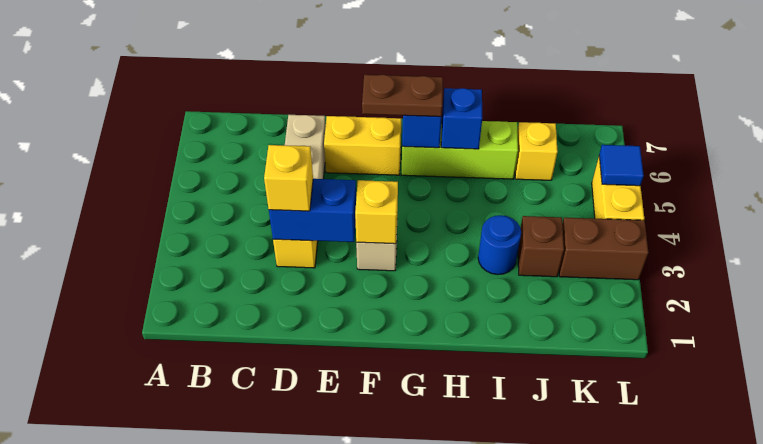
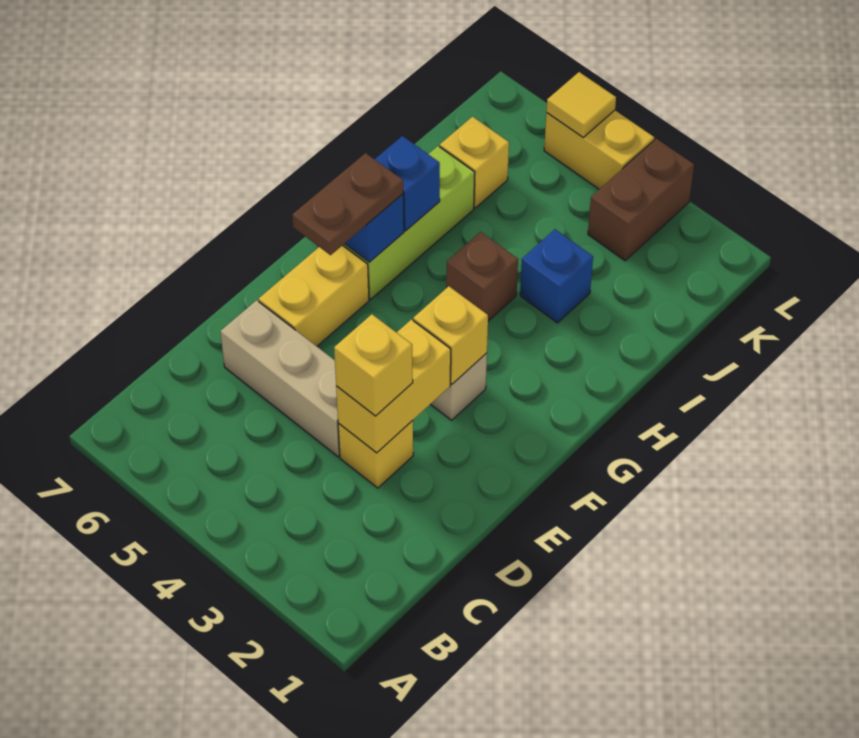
blue brick D3:E3 level 2 -> yellow brick D3:E3 level 2
blue round brick I3 level 1 -> blue brick I3 level 1
brown brick J3 level 1 -> brown brick H4 level 1
blue tile L5 level 2 -> yellow tile L5 level 2

